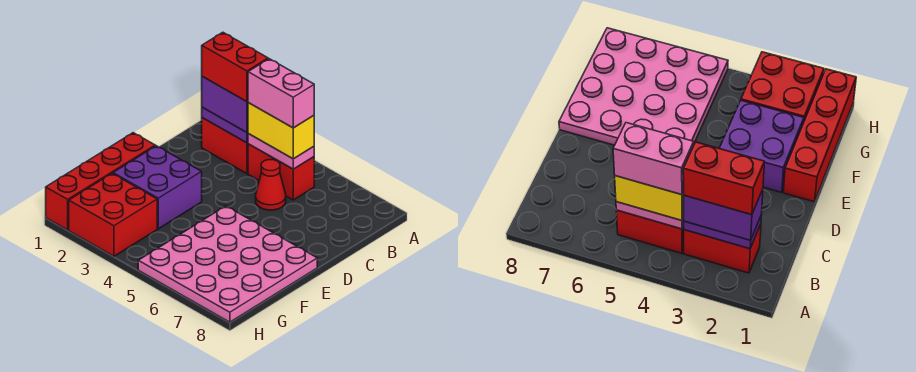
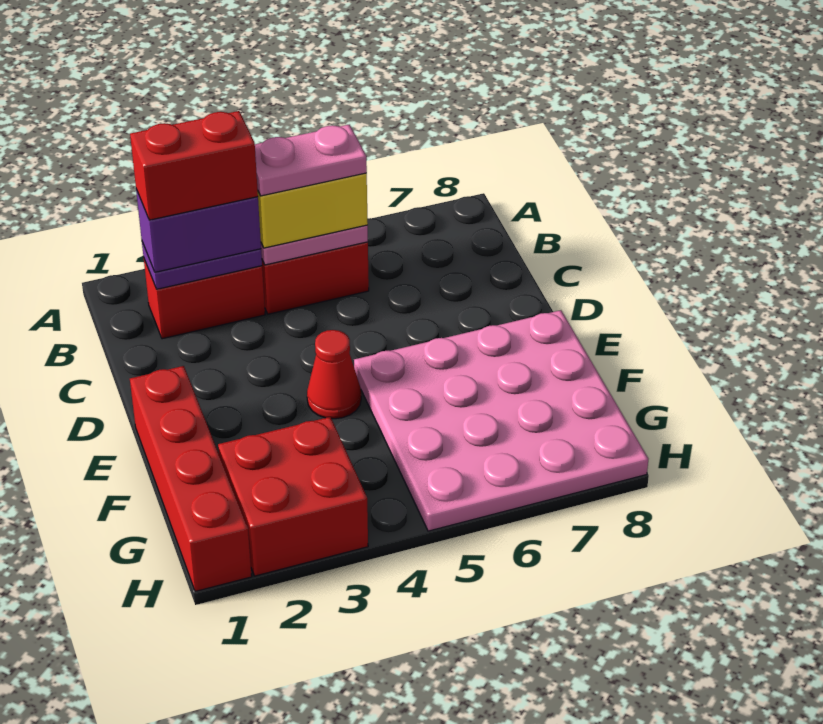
pink brick B4:B5 level 4 -> pink plate B4:B5 level 4
red cone C5 level 1 -> red cone E4 level 1
purple brick E2:F3 level 1 -> none

